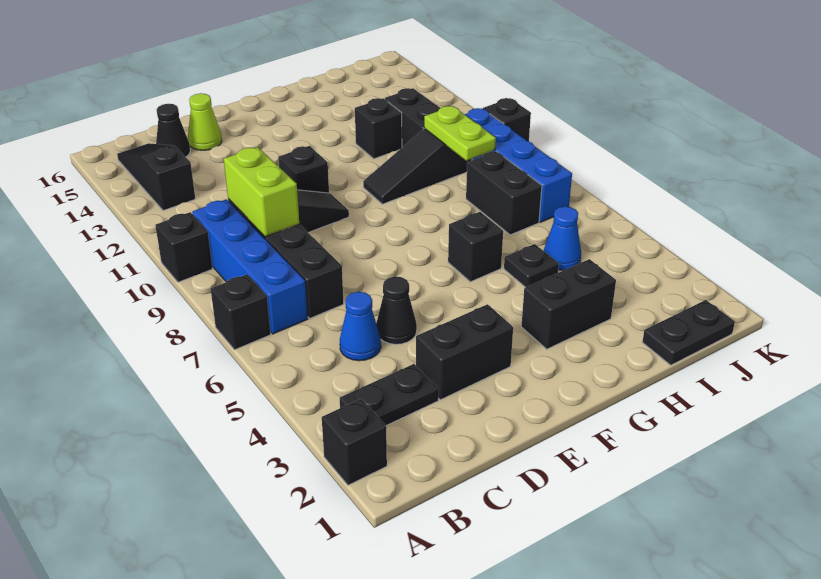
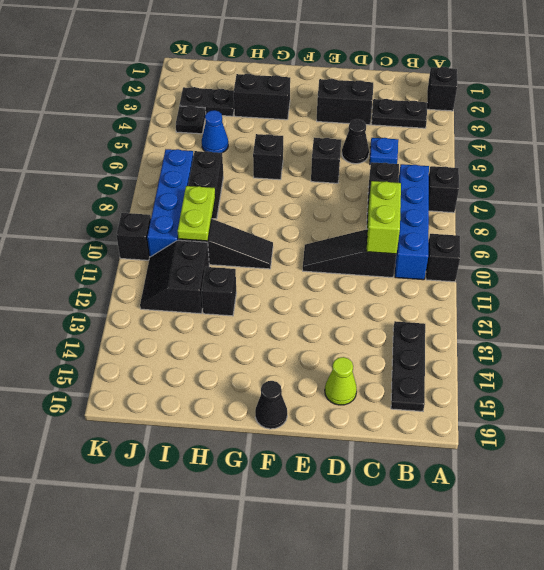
black slope B13:B15 level 1 top 13 -> black plate B13:B15 level 1
blue cone C5 level 1 -> blue plate C5 level 1
black cone C15 level 1 -> black cone F16 level 1
black brick E11 level 1 -> black brick E6 level 1
black plate H5 level 1 -> black plate J4 level 1
black plate I1:J1 level 1 -> black plate I3:J3 level 1

